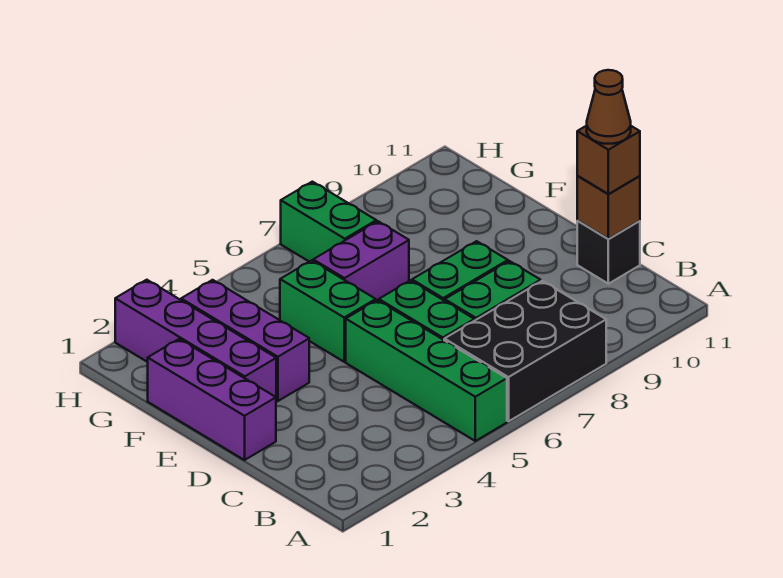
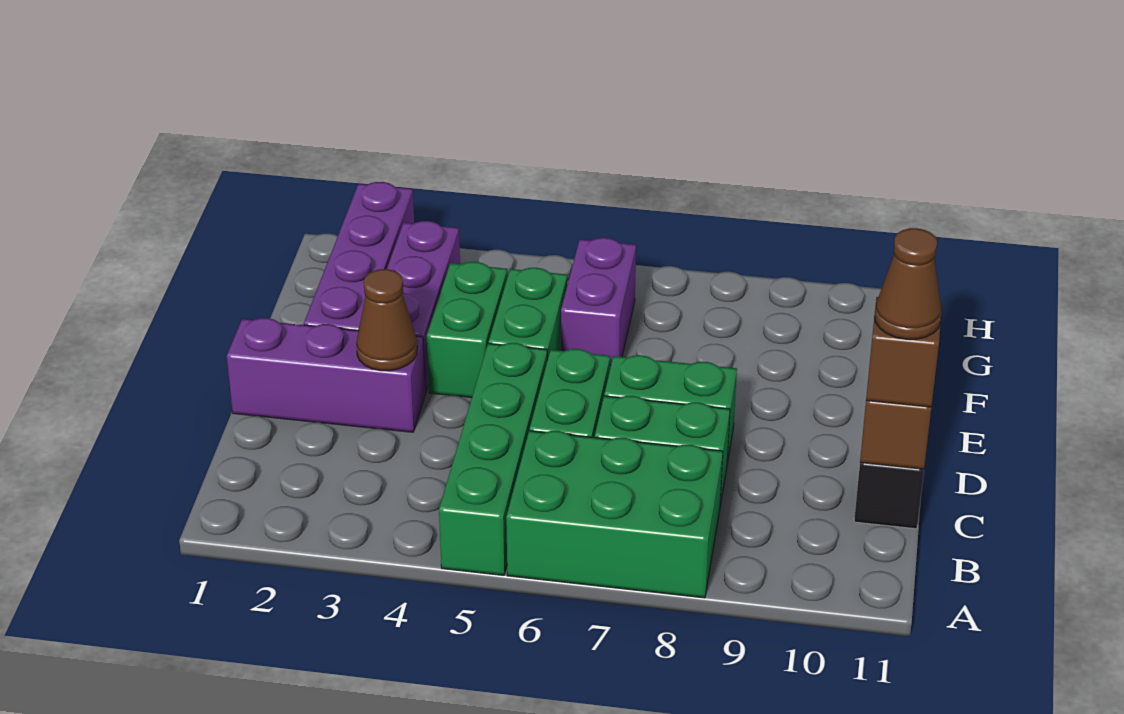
black brick A6:B8 level 1 -> green brick A6:B8 level 1
purple brick D1:F1 level 1 -> purple brick D1:D3 level 1
none -> brown cone D3 level 2
purple brick F6:F7 level 1 -> purple brick F6:G6 level 1
green brick G7:H7 level 1 -> green brick E4:F4 level 1

